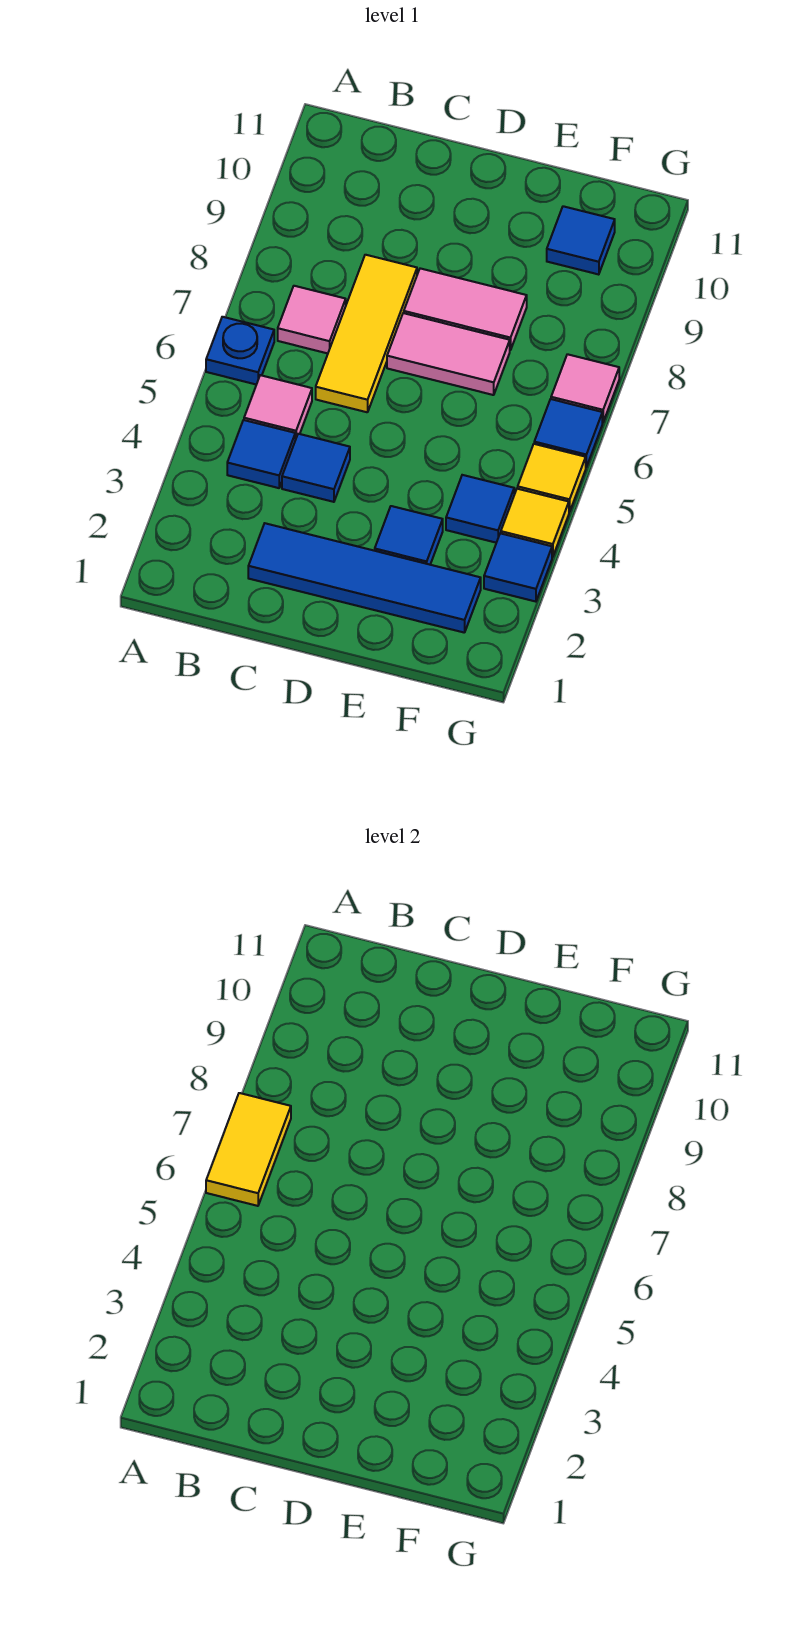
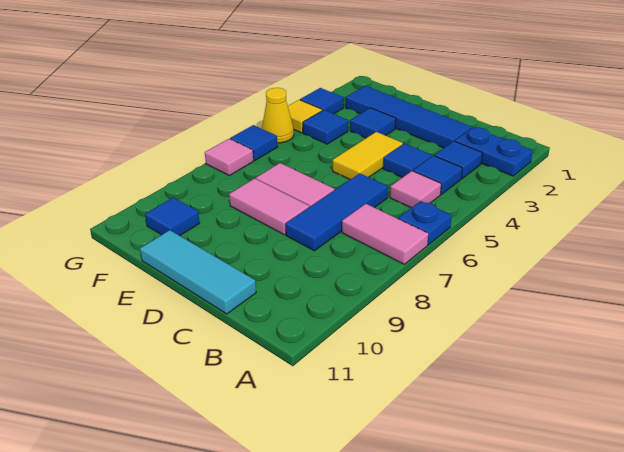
none -> blue plate A2:B2 level 1
yellow tile A6:A7 level 2 -> yellow tile D4:D5 level 1
none -> blue tile B3 level 1
pink tile B7 level 1 -> pink tile A7:B7 level 1
yellow tile C6:C8 level 1 -> blue tile C6:C8 level 1
none -> cyan tile C11:E11 level 1
yellow tile G5 level 1 -> yellow cone G5 level 1

